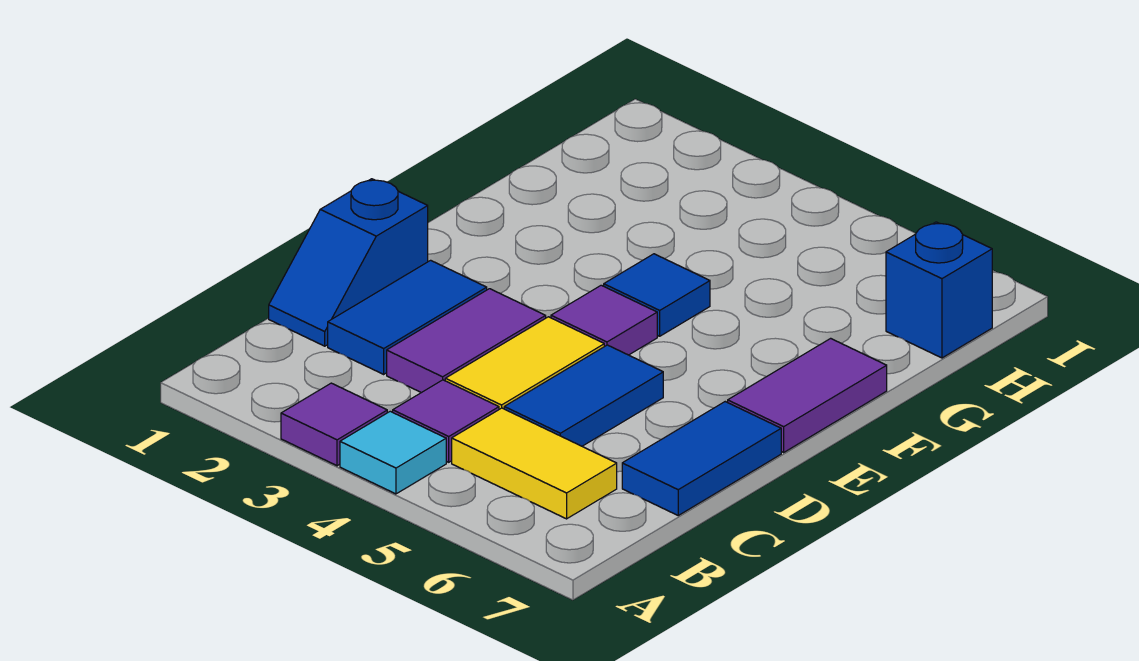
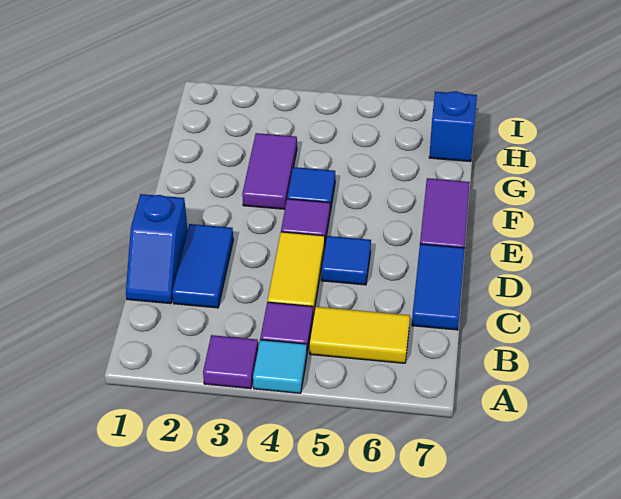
purple tile C3:D3 level 1 -> purple tile F3:G3 level 1
blue tile C5:D5 level 1 -> blue tile D5 level 1

